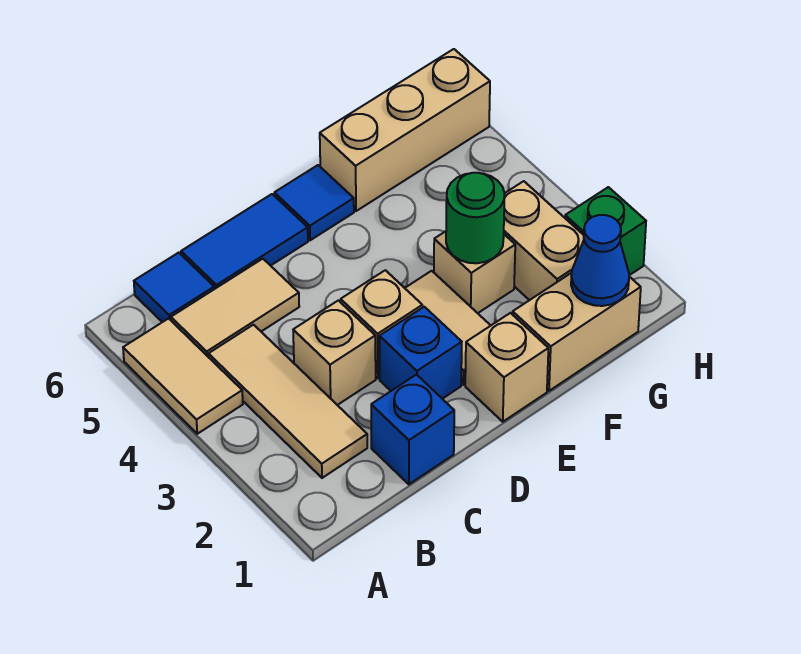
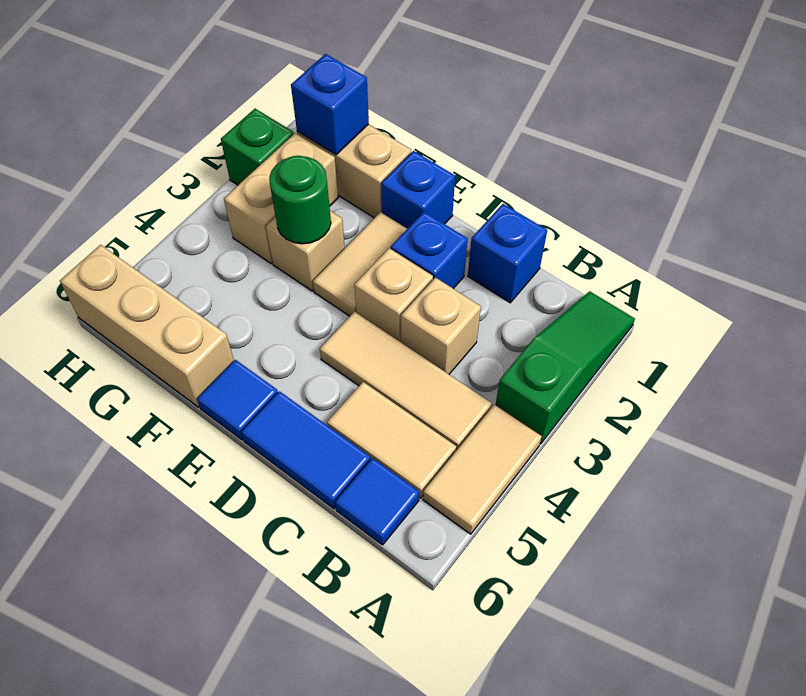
none -> green slope A1:A3 level 1 top 3
tan tile B2:B4 level 1 -> tan tile B4:D4 level 1
tan brick E1 level 1 -> blue brick E1 level 1
blue cone G1 level 2 -> blue brick G1 level 2

